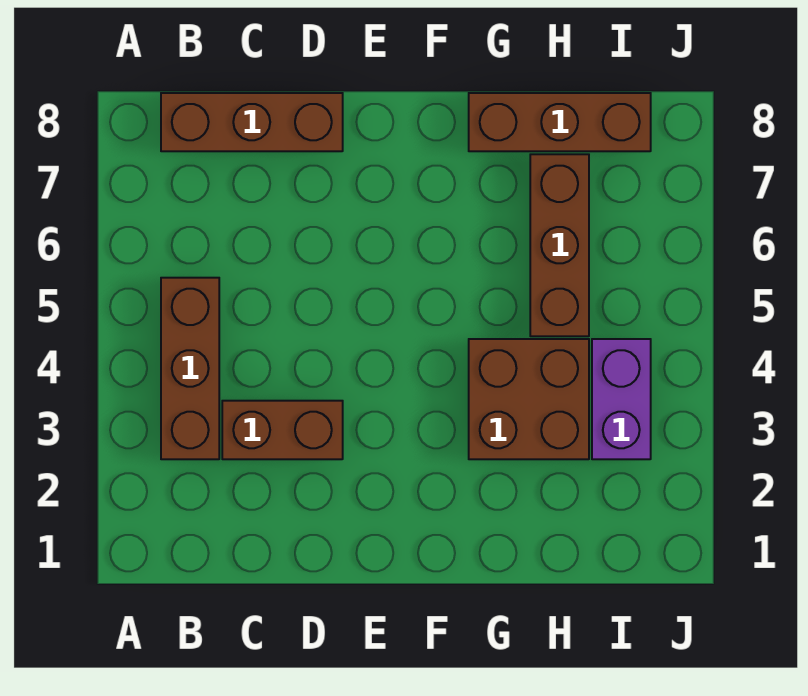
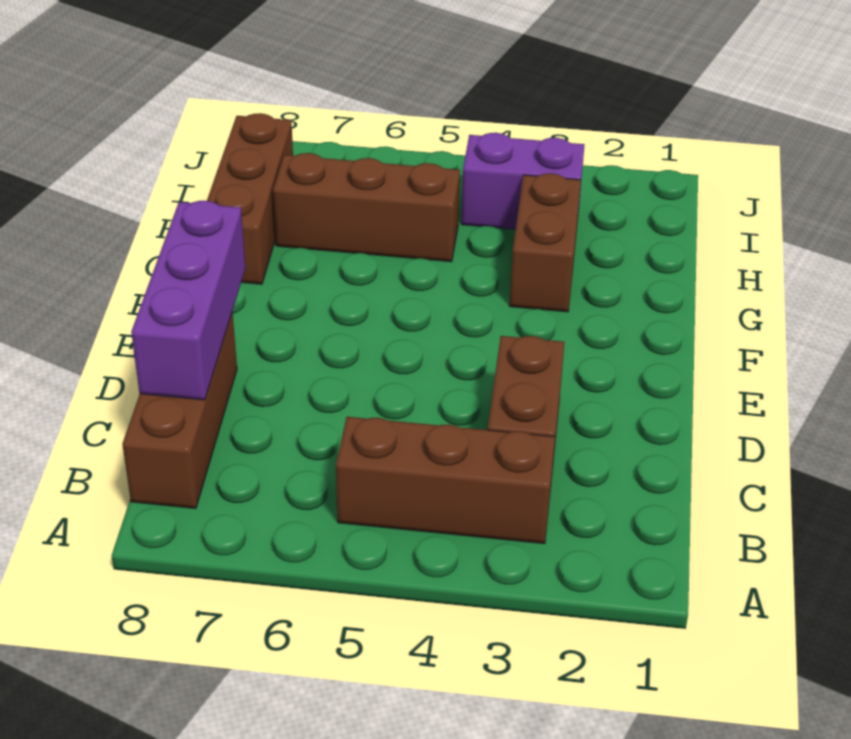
none -> purple brick C8:E8 level 2
brown brick G3:H4 level 1 -> brown brick G3:H3 level 1

